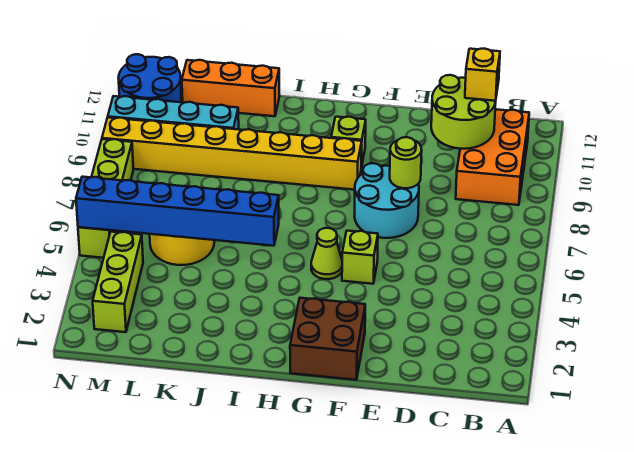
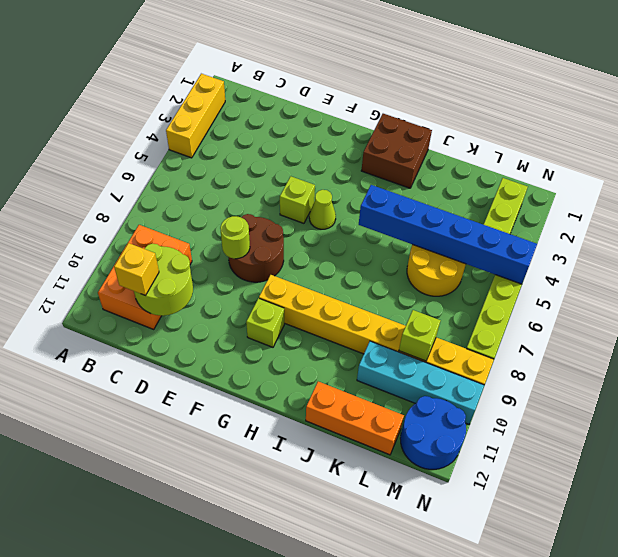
none -> yellow brick A2:A4 level 1
cyan round brick E7:F8 level 1 -> brown round brick E7:F8 level 1
brown brick F1:G2 level 1 -> brown brick H1:I2 level 1
none -> lime brick L9 level 2

